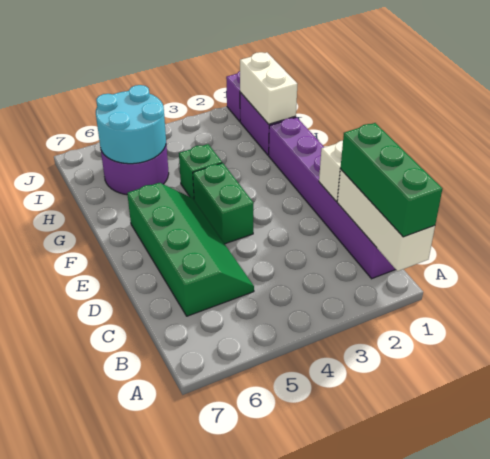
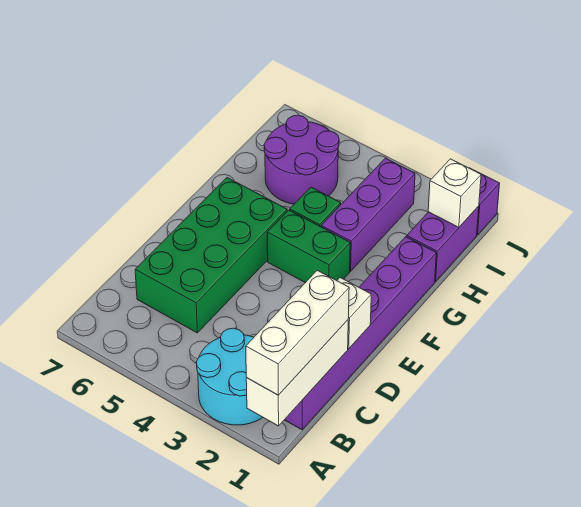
green brick A1:C1 level 3 -> white brick A1:C1 level 3
green slope C5:F6 level 1 top 6 -> green brick C5:F6 level 1
green brick E4:F4 level 1 -> green brick F3:F4 level 1
none -> purple brick G3:I3 level 1
white brick H1:I1 level 2 -> white brick I1 level 2
cyan round brick H5:I6 level 2 -> cyan round brick A2:B3 level 1

